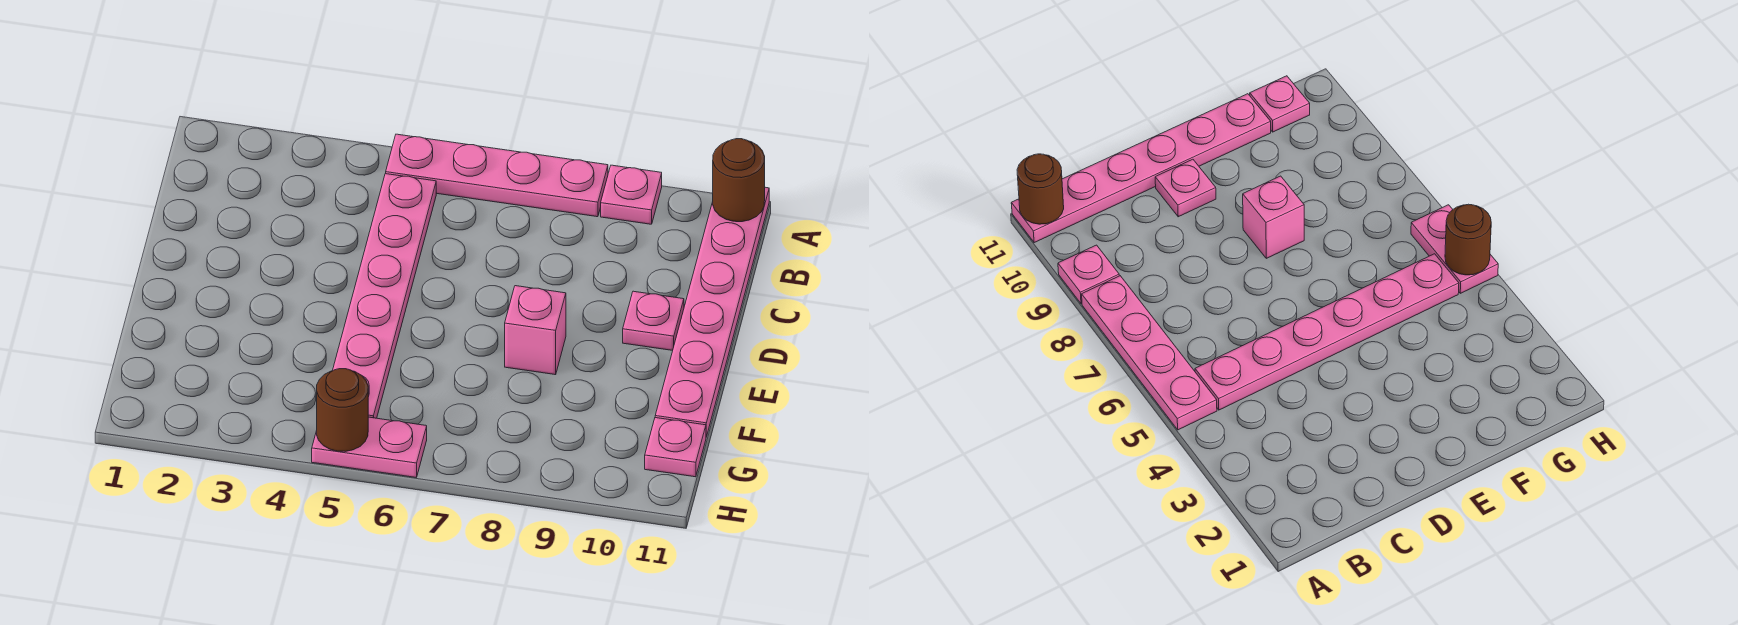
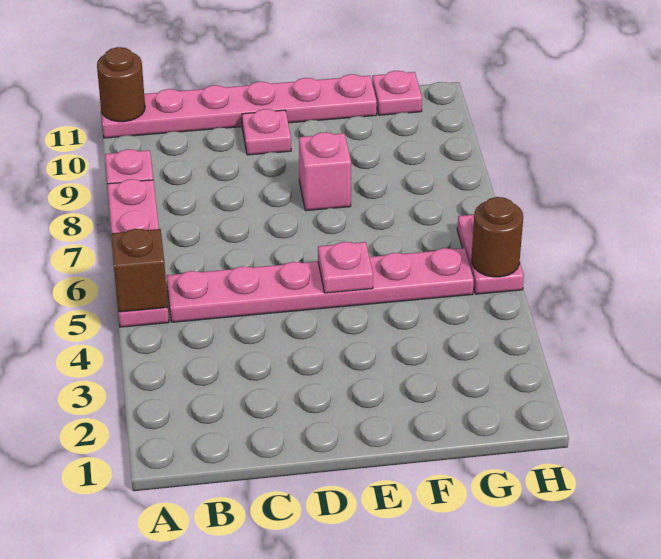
none -> brown brick A5 level 2
none -> pink plate E5 level 2

